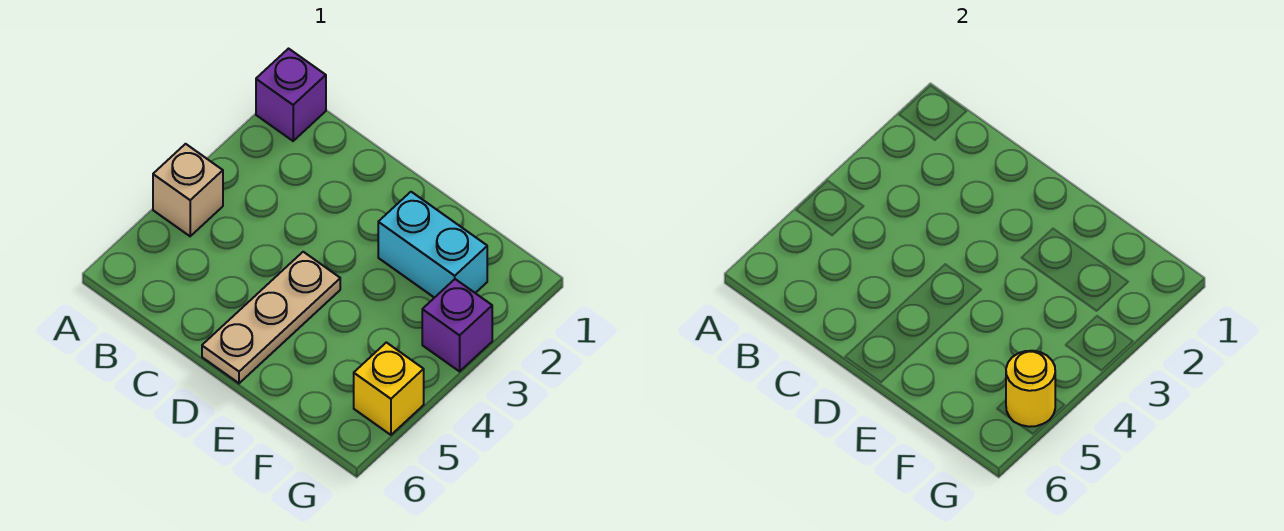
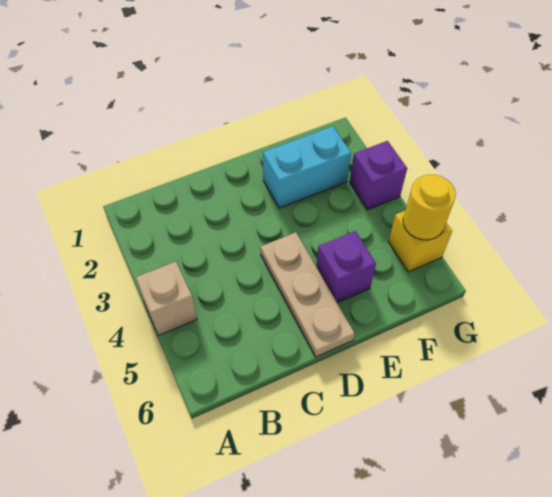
purple brick A1 level 1 -> purple brick E5 level 1

